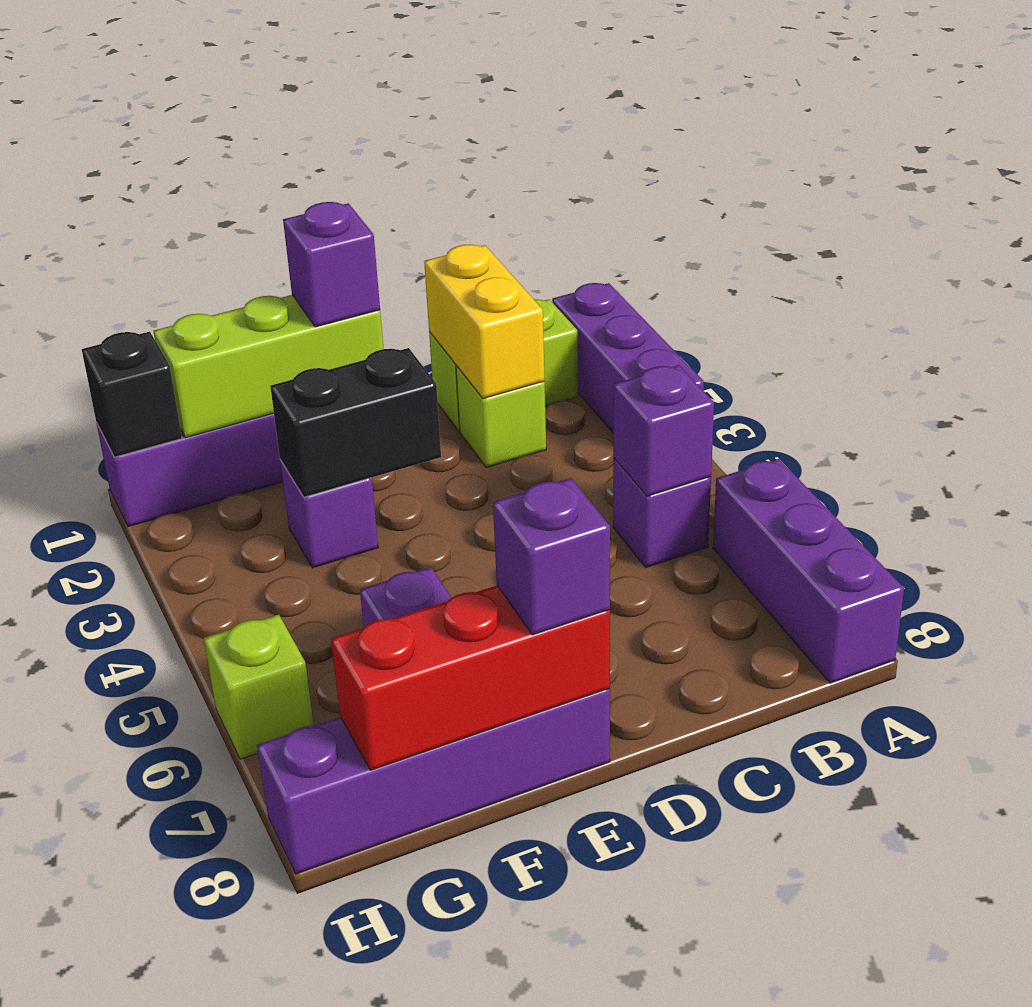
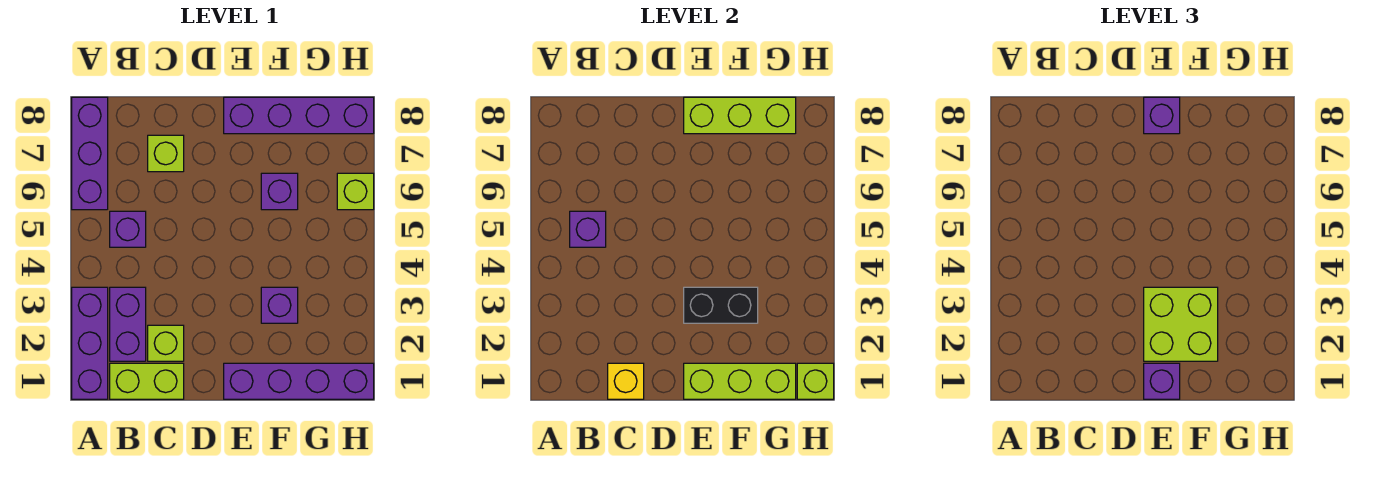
none -> purple brick B2:B3 level 1
yellow brick C1:C2 level 2 -> yellow brick C1 level 2
none -> lime brick C7 level 1
none -> lime brick E2:F3 level 3
red brick E8:G8 level 2 -> lime brick E8:G8 level 2
black brick H1 level 2 -> lime brick H1 level 2

